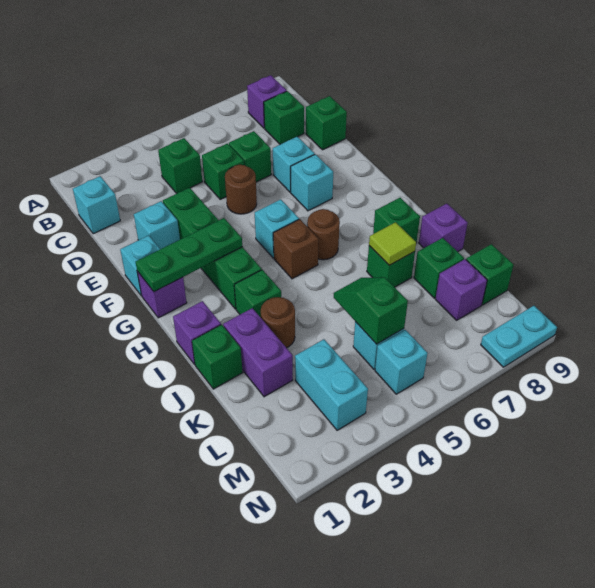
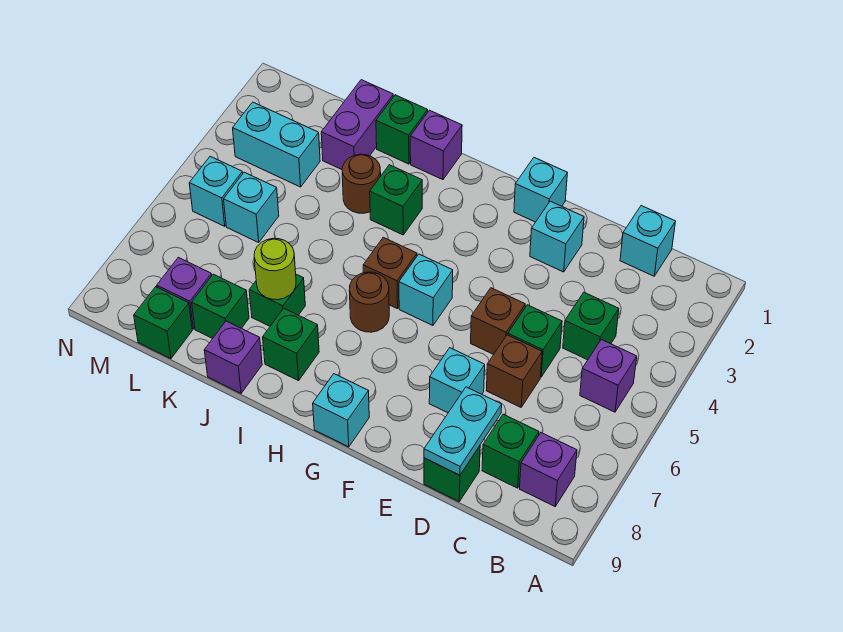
green brick D6 level 1 -> brown brick D6 level 1
green brick E3:H3 level 1 -> none
brown round brick E5 level 1 -> brown brick E5 level 1
cyan brick F7 level 1 -> cyan brick G9 level 1
purple brick G1 level 1 -> purple brick B5 level 1
green plate G1:G3 level 2 -> none
purple brick J2:K2 level 1 -> purple brick K1:K2 level 1
lime tile J7 level 2 -> lime round brick J7 level 2
green slope K5:L5 level 2 top L -> none
cyan plate N8:N9 level 1 -> cyan plate D8:D9 level 2

